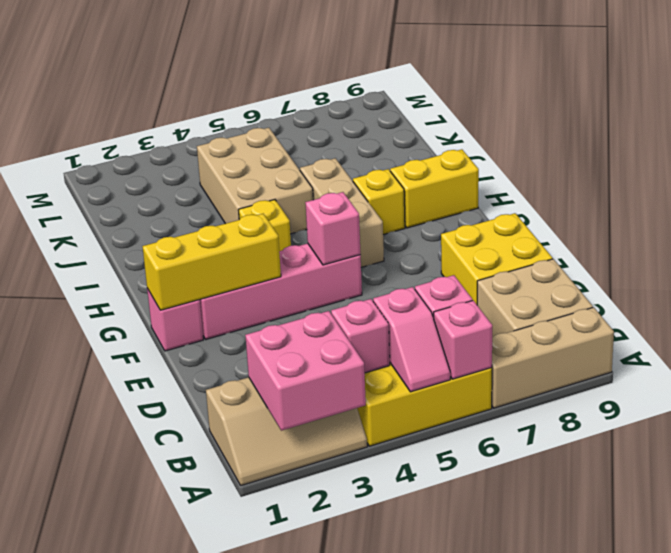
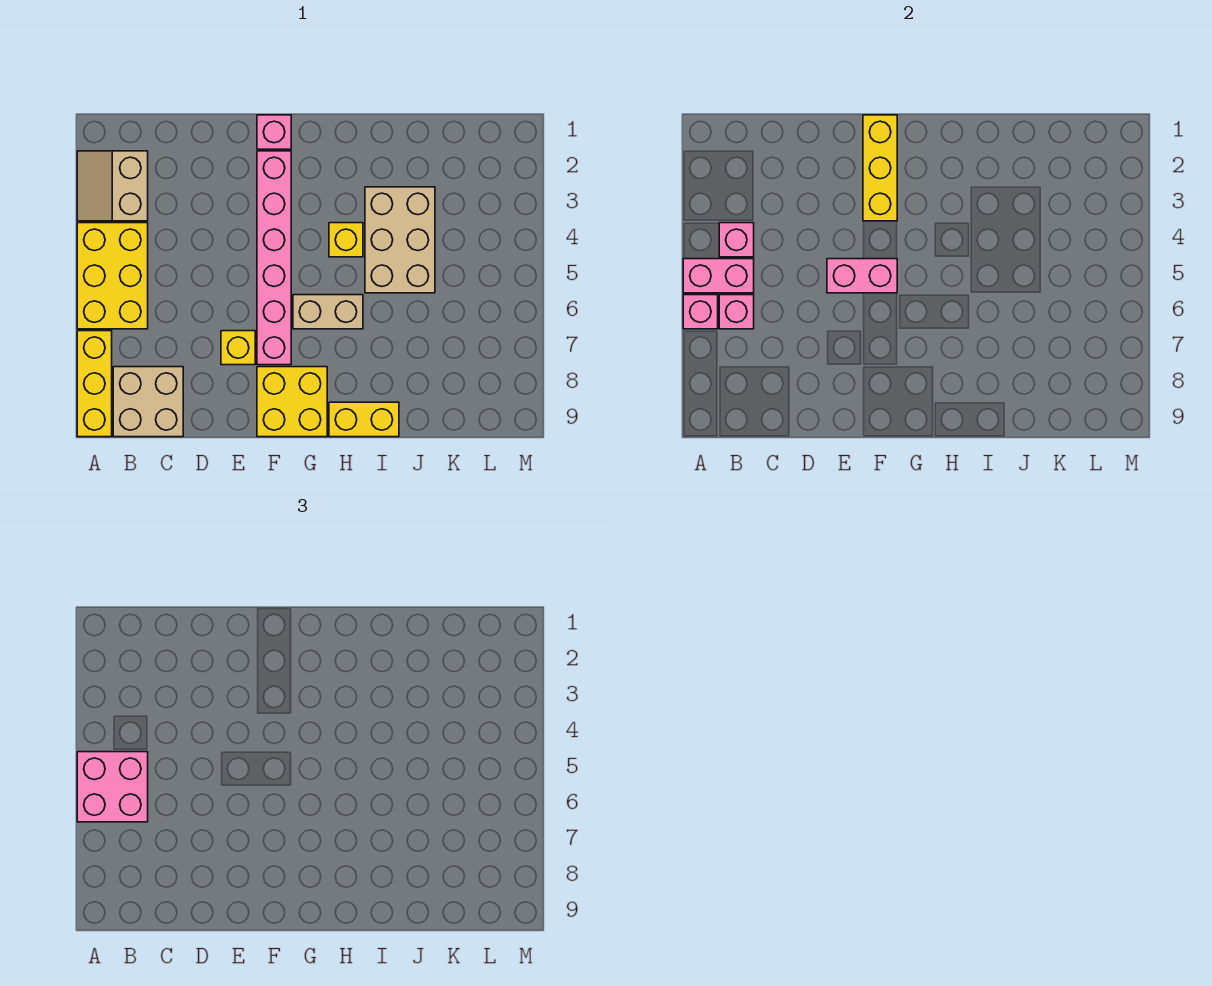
tan slope A1:B3 level 1 top B -> tan slope A2:B3 level 1 top B
pink brick A2:B3 level 2 -> pink brick A5:B6 level 3
pink slope A5:B5 level 2 top B -> pink brick A5:B5 level 2
tan brick A7:A9 level 1 -> yellow brick A7:A9 level 1
yellow brick D8:E9 level 1 -> yellow brick F8:G9 level 1
pink brick F2:F5 level 1 -> pink brick F2:F7 level 1
pink brick F5 level 2 -> pink brick E5:F5 level 2
tan brick G6:I6 level 1 -> tan brick G6:H6 level 1
yellow brick H7 level 1 -> yellow brick E7 level 1
yellow brick H8:H9 level 1 -> yellow brick H9:I9 level 1
tan brick I4:K5 level 1 -> tan brick I3:J5 level 1

